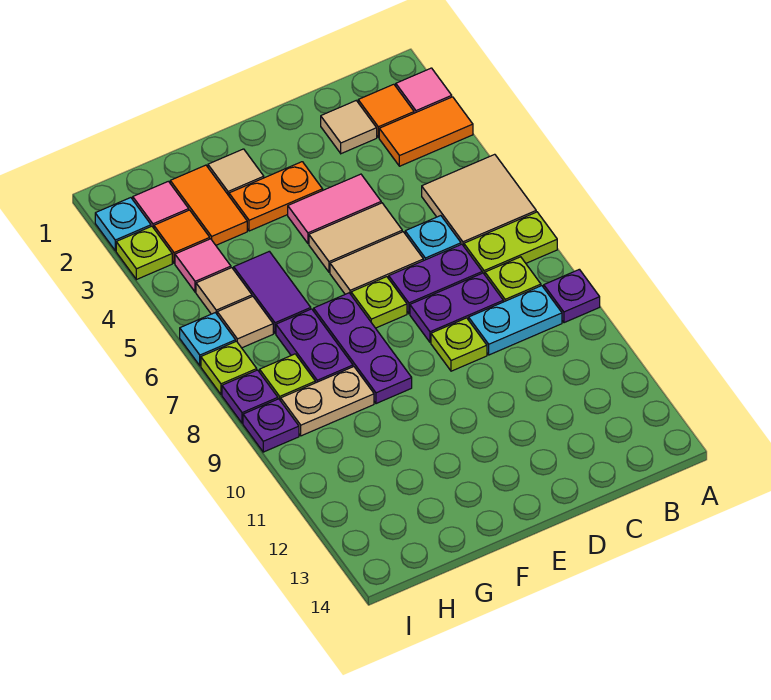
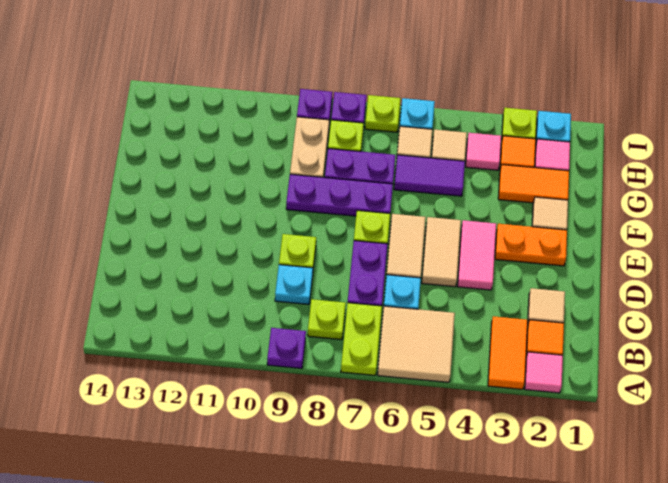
cyan plate B9:C9 level 1 -> cyan plate C9 level 1
purple plate C8:D8 level 1 -> none
orange plate E3:F3 level 1 -> orange plate E2:E3 level 1

